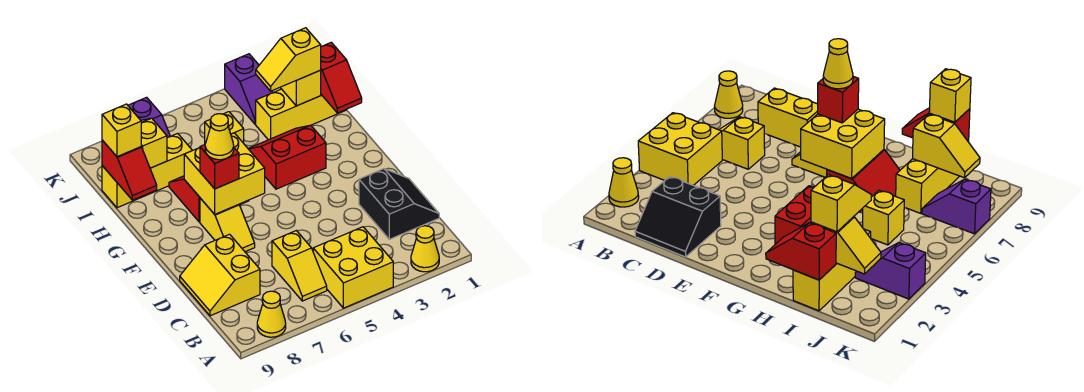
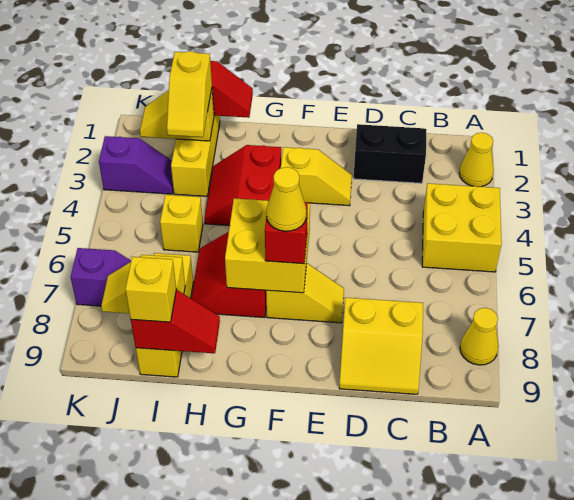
yellow slope B6:C6 level 1 top C -> yellow slope E3:F3 level 1 top F

